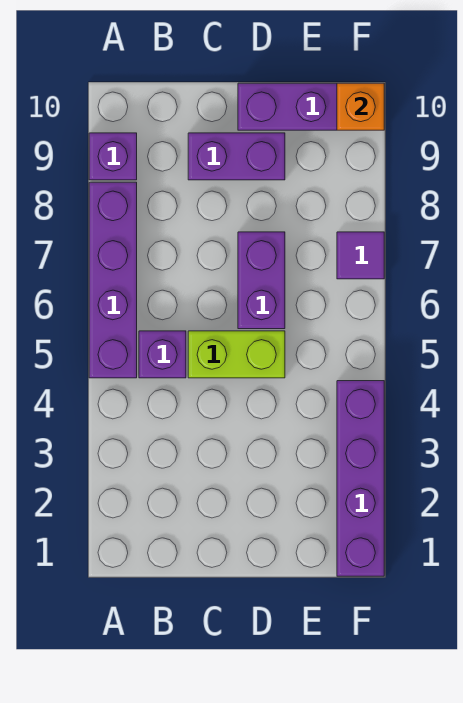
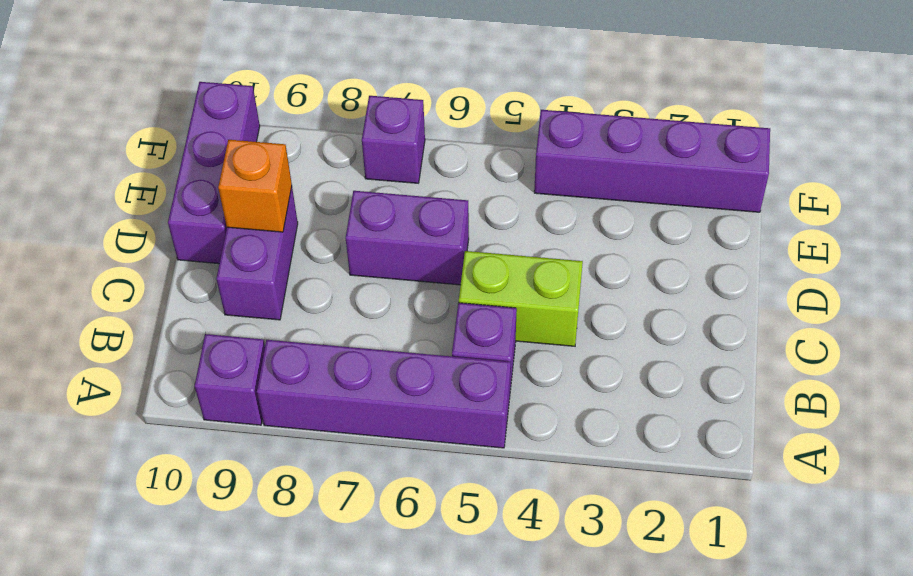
lime brick C5:D5 level 1 -> lime brick C4:C5 level 1
purple tile F7 level 1 -> purple brick F7 level 1
orange brick F10 level 2 -> orange brick D9 level 2

